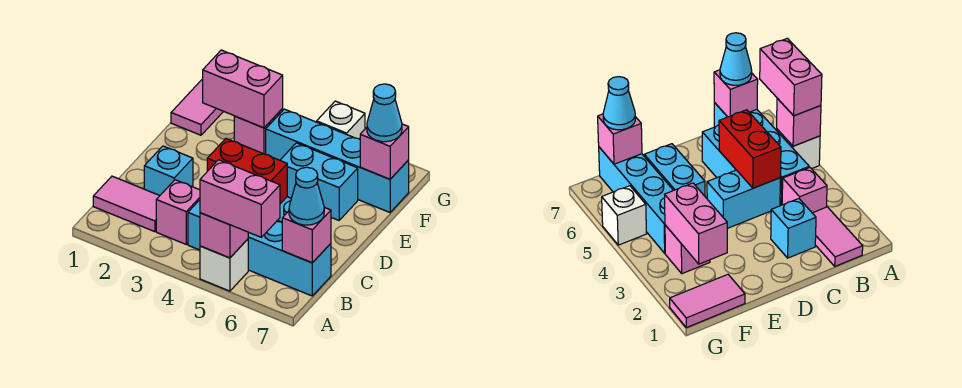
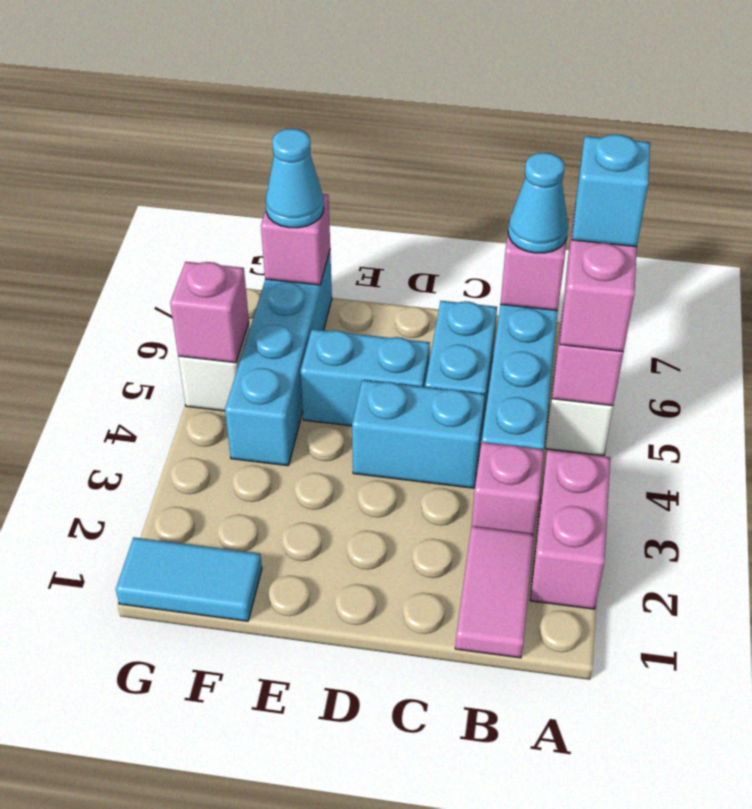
cyan brick C2 level 1 -> cyan brick A6 level 4
red brick C4:C5 level 2 -> none
cyan brick E5:E6 level 1 -> cyan brick D5:E5 level 1
pink tile F1:G1 level 1 -> cyan tile F1:G1 level 1
pink brick F2:F3 level 2 -> pink brick A2:A3 level 1
pink brick F3 level 1 -> pink brick G5 level 2

